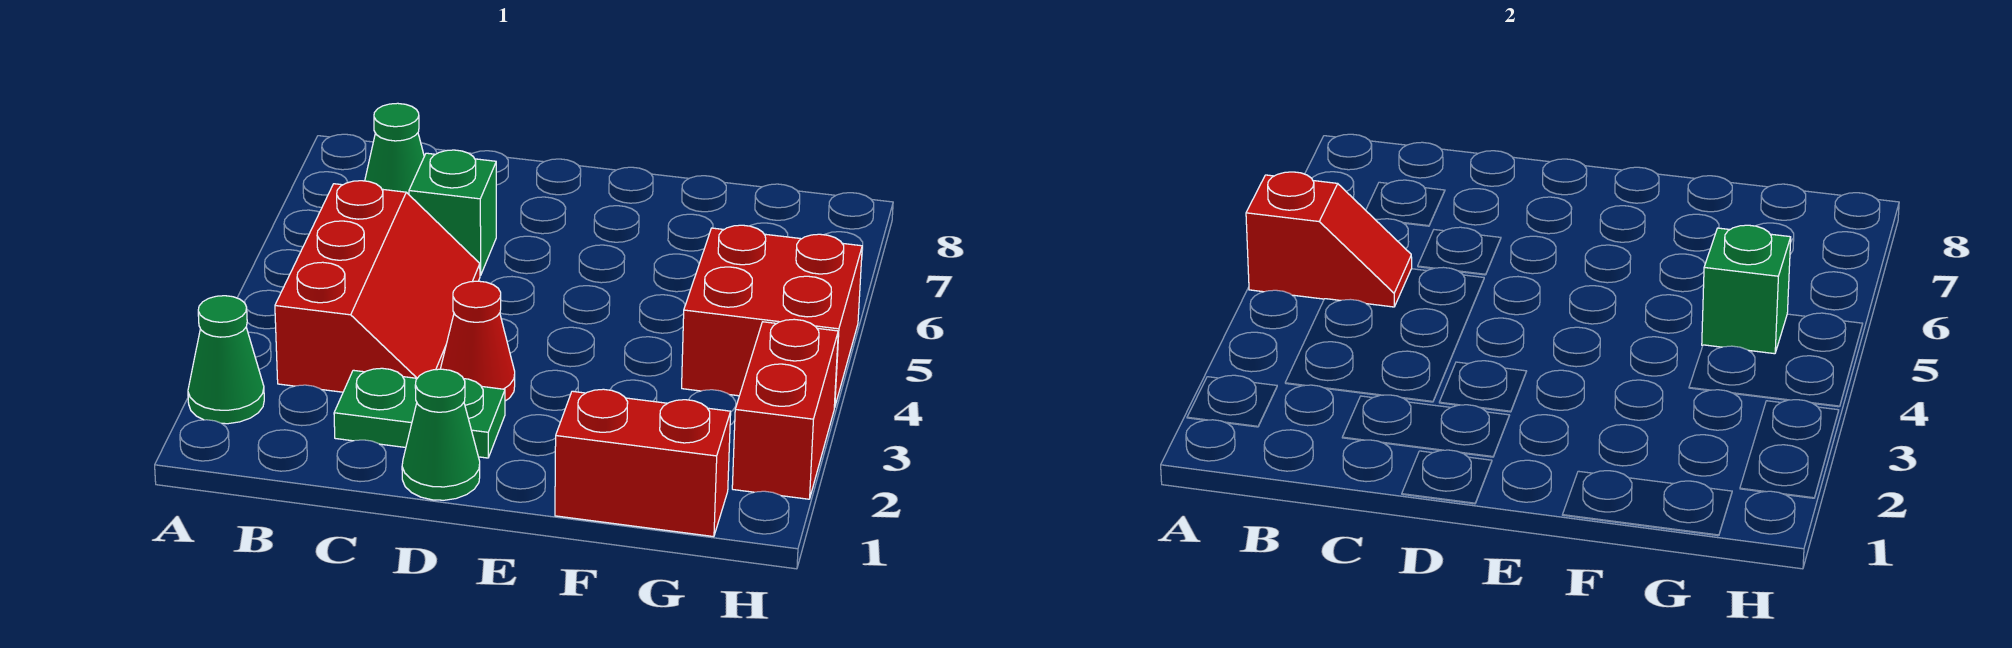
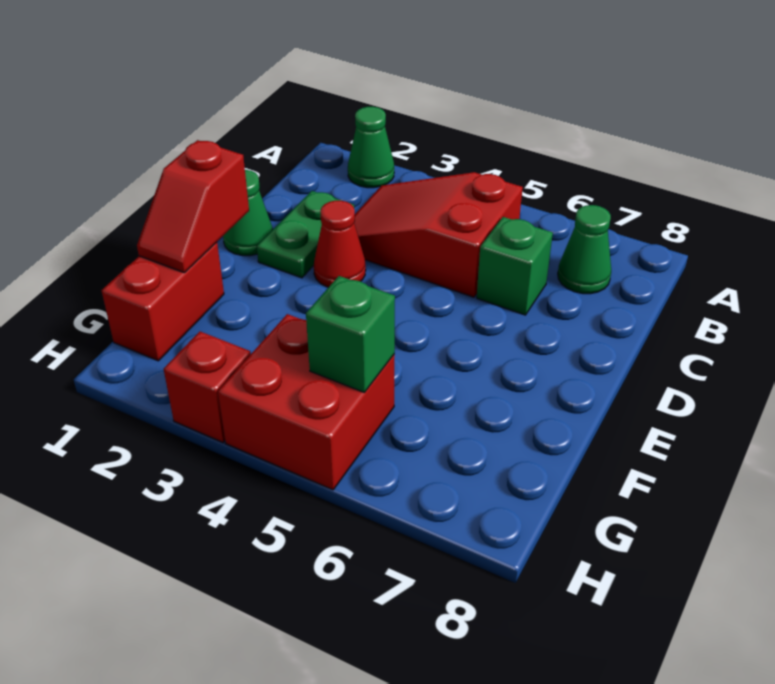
red slope A5:B5 level 2 top A -> red slope E1:F1 level 2 top E
red slope B3:C5 level 1 top B -> red slope B3:C5 level 1 top 5
red brick H2:H3 level 1 -> red brick H3 level 1

